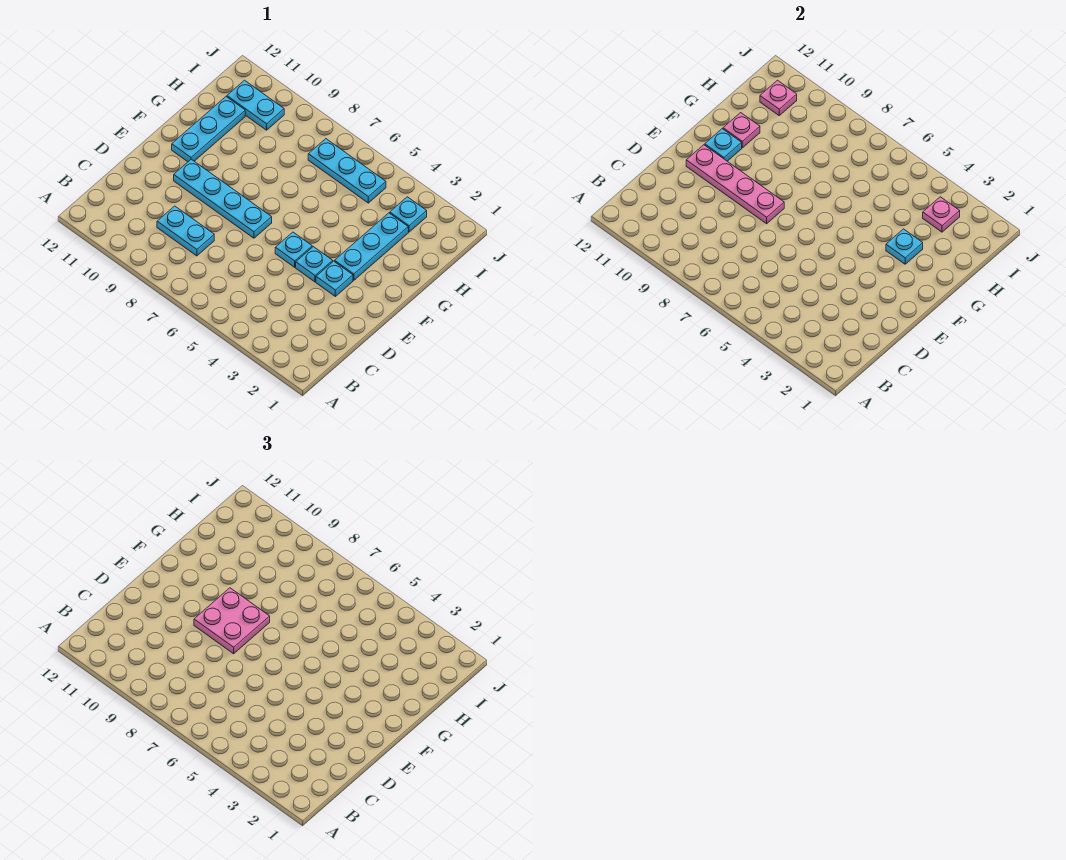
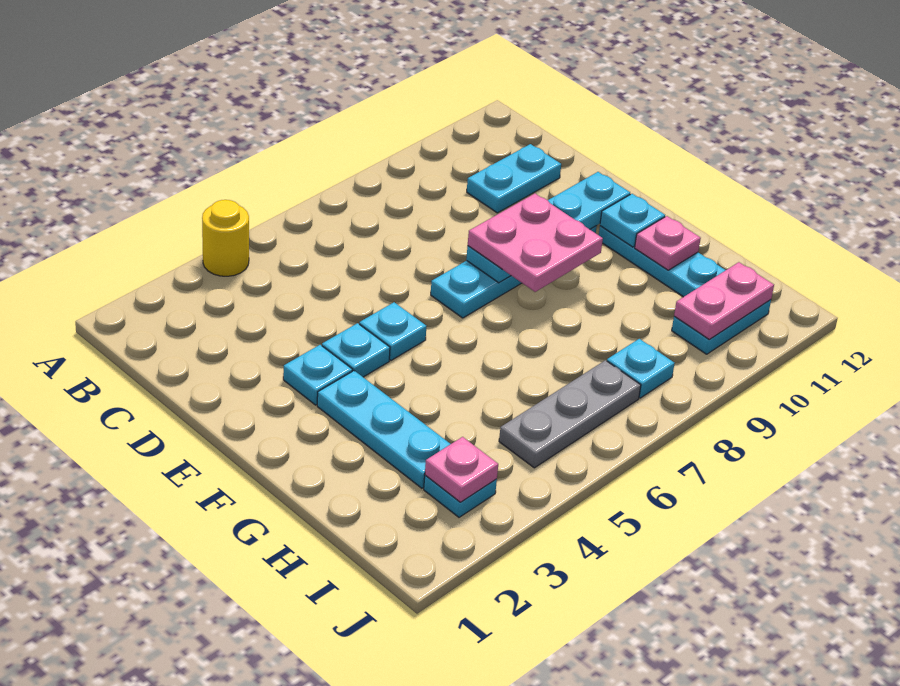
none -> yellow round brick A4 level 1
cyan plate C8:C9 level 1 -> cyan plate C10:C11 level 1
pink plate E8:E11 level 2 -> cyan plate E8:E11 level 2
cyan plate G3 level 2 -> cyan plate I8 level 1
cyan plate I5:I7 level 1 -> grey plate I5:I7 level 1
pink plate I11 level 2 -> pink plate I10:I11 level 2

